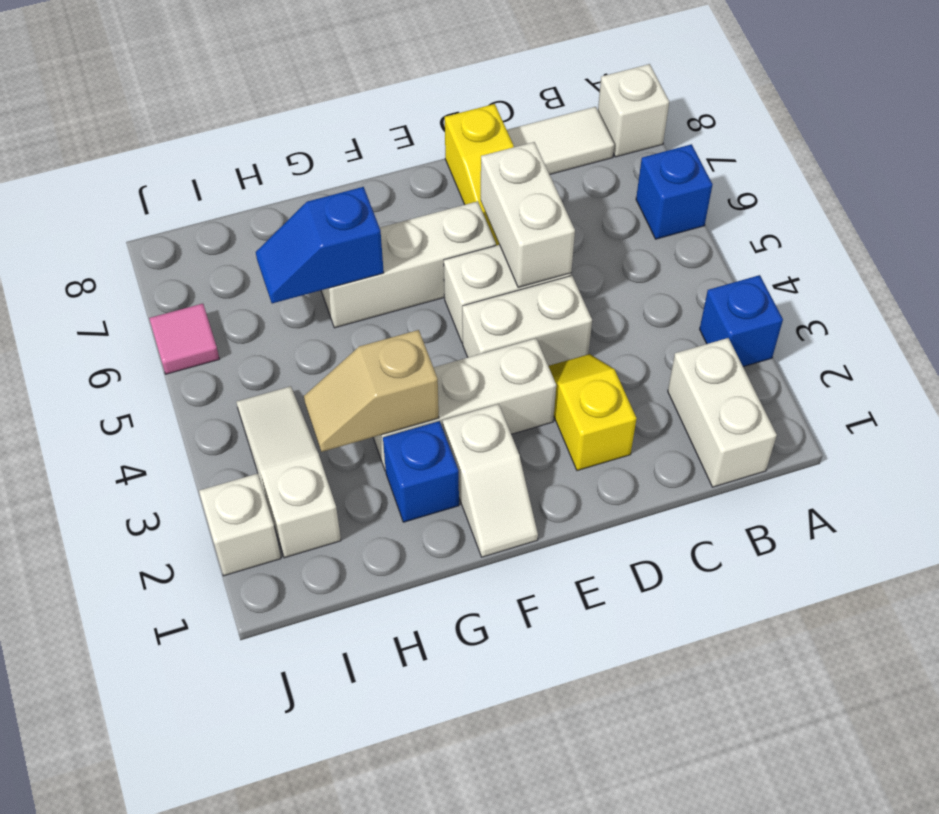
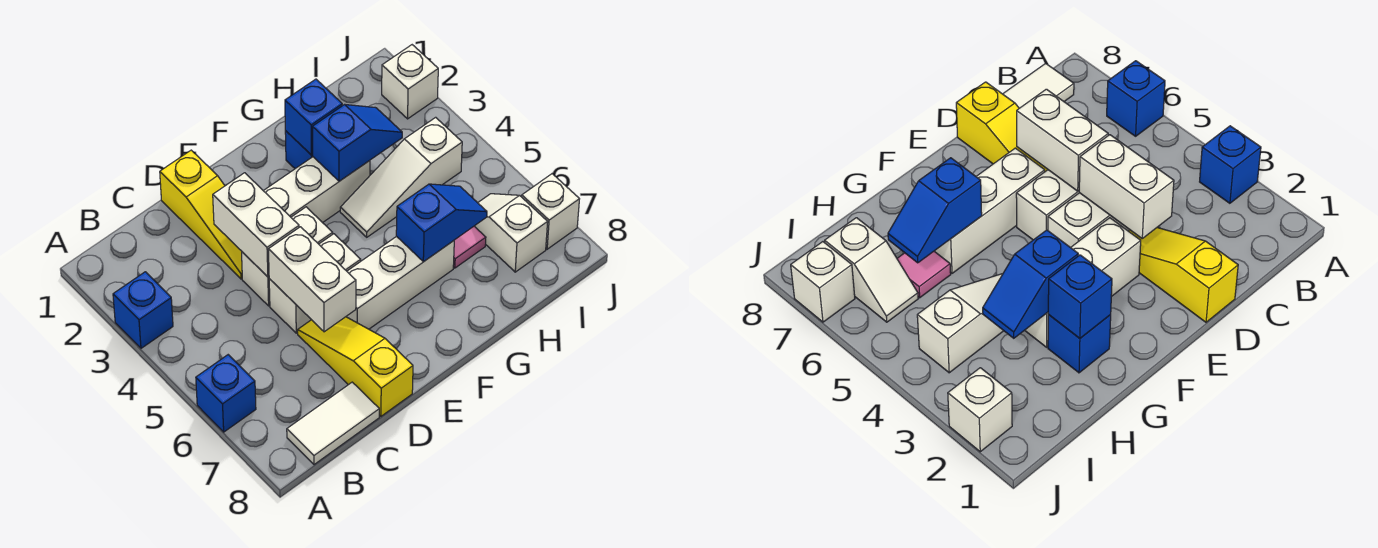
white brick A8 level 1 -> white brick J7 level 1
white brick B1:B2 level 1 -> white brick D3:D4 level 2
yellow slope D2:D3 level 1 top 2 -> yellow slope D1:D3 level 1 top 1
white slope F1:F2 level 1 top 2 -> white slope I6:I7 level 1 top 7
none -> blue brick G2 level 2
tan slope G3:H3 level 2 top G -> blue slope G3:H3 level 2 top G
white slope I2:I4 level 1 top 2 -> white slope G4:I4 level 1 top I
pink tile J6 level 1 -> pink tile H6 level 1

